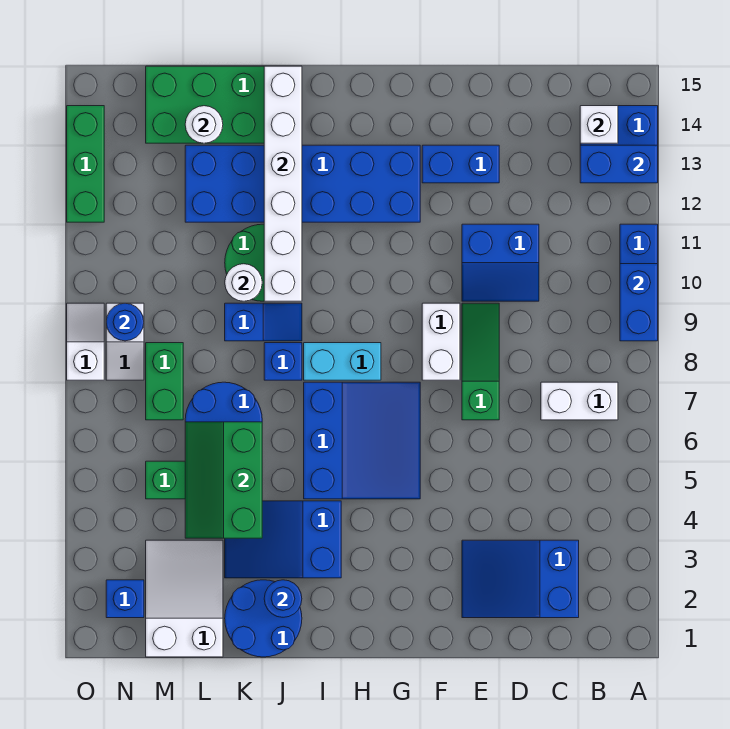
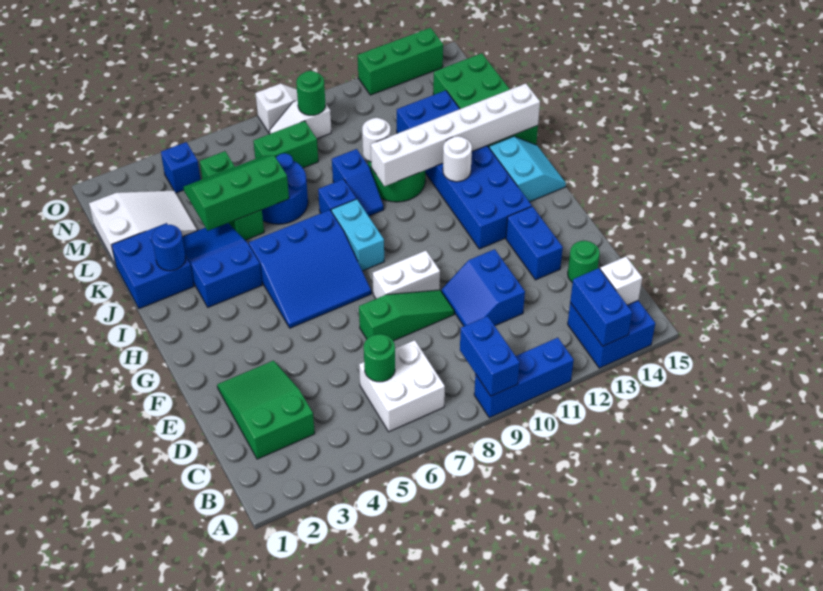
blue brick A9:A10 level 2 -> blue brick A9:B9 level 2
white brick B7:C7 level 1 -> white brick B6:C7 level 1
blue slope C2:E3 level 1 top C -> green slope C2:E3 level 1 top C
none -> green round brick C6 level 2
none -> green round brick D14 level 1
none -> cyan slope H14:I15 level 1 top 14
blue round brick J1:K2 level 1 -> blue brick J1:K2 level 1
white round brick L14 level 2 -> white round brick I12 level 2
blue brick N2 level 1 -> blue brick N4 level 1
blue round brick N9 level 2 -> green round brick N9 level 2

